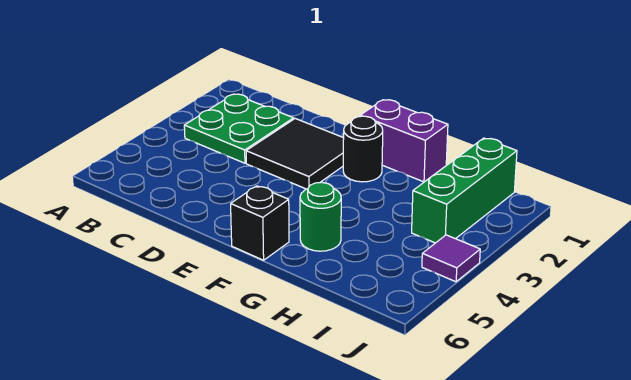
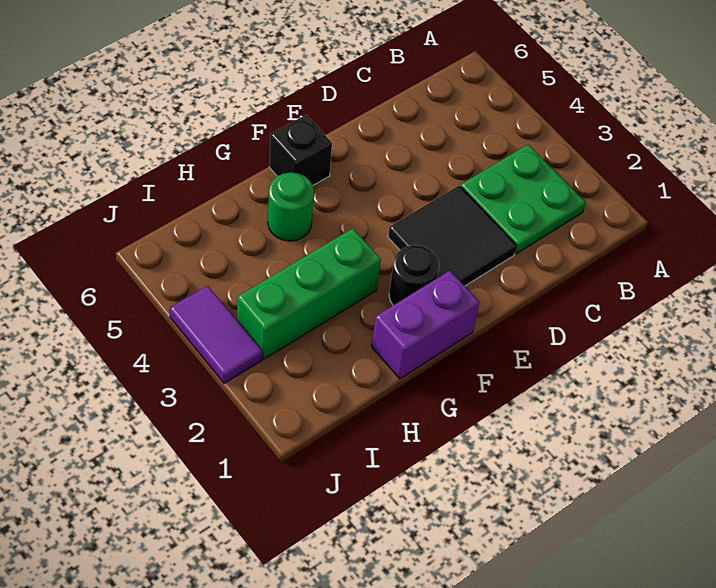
green brick I1:I3 level 1 -> green brick G3:I3 level 1
purple tile J4 level 1 -> purple tile J3:J4 level 1

